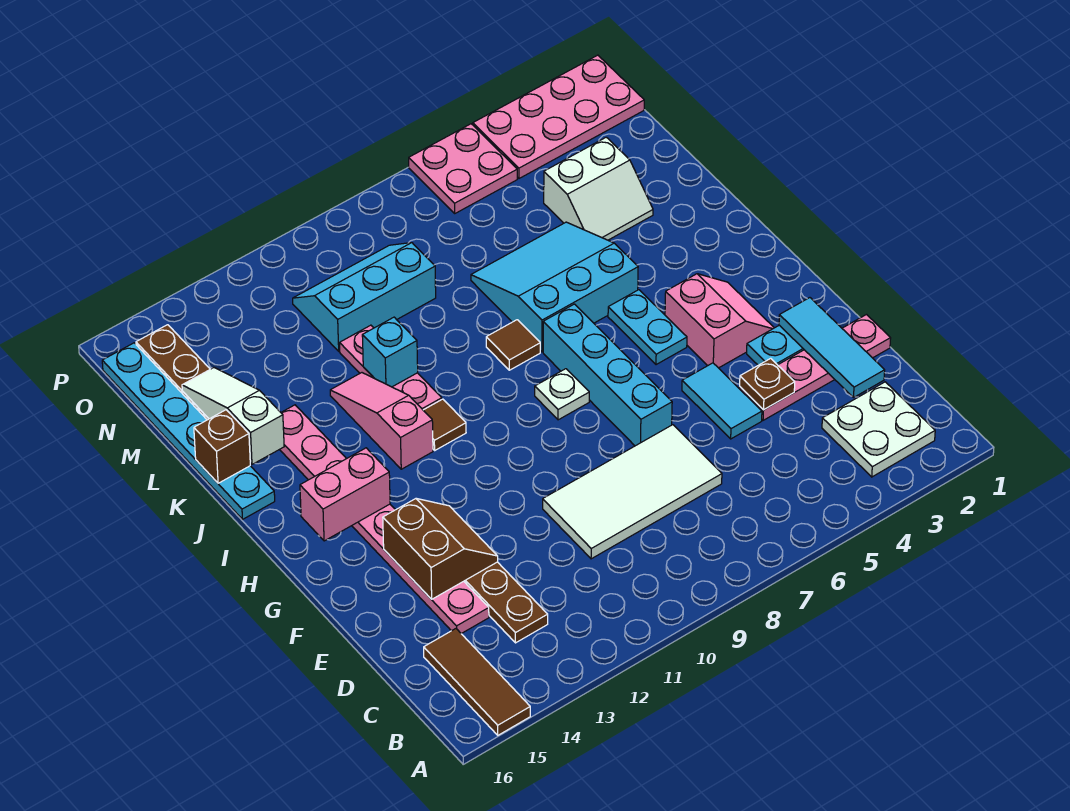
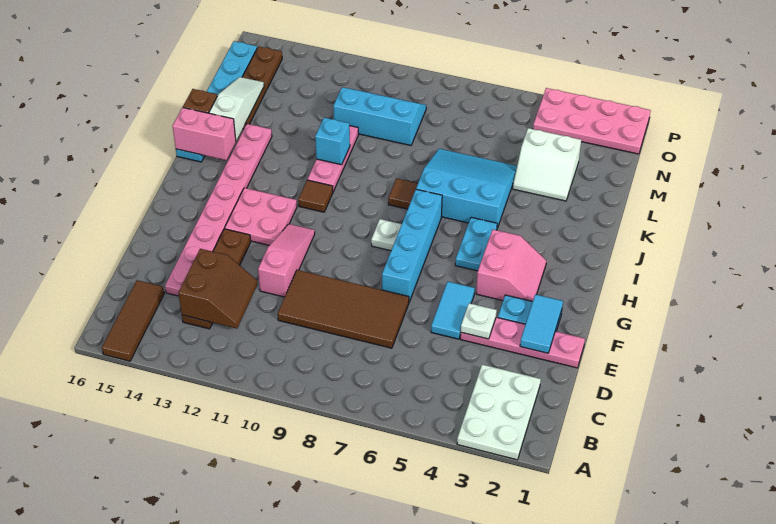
white plate B2:C3 level 1 -> white plate A2:C3 level 1
cyan tile D2:F2 level 2 -> cyan tile E2:F2 level 2
white tile D7:E10 level 1 -> brown tile D7:E10 level 1
brown plate E4 level 2 -> white plate E4 level 2
brown slope E13:F14 level 2 top 14 -> brown slope C12:D13 level 2 top 13
pink brick H14:H15 level 2 -> pink brick J15:J16 level 2
pink slope I12:K12 level 1 top I -> pink slope E11:G11 level 1 top E
pink plate O5:P6 level 1 -> pink plate G12:H13 level 1

